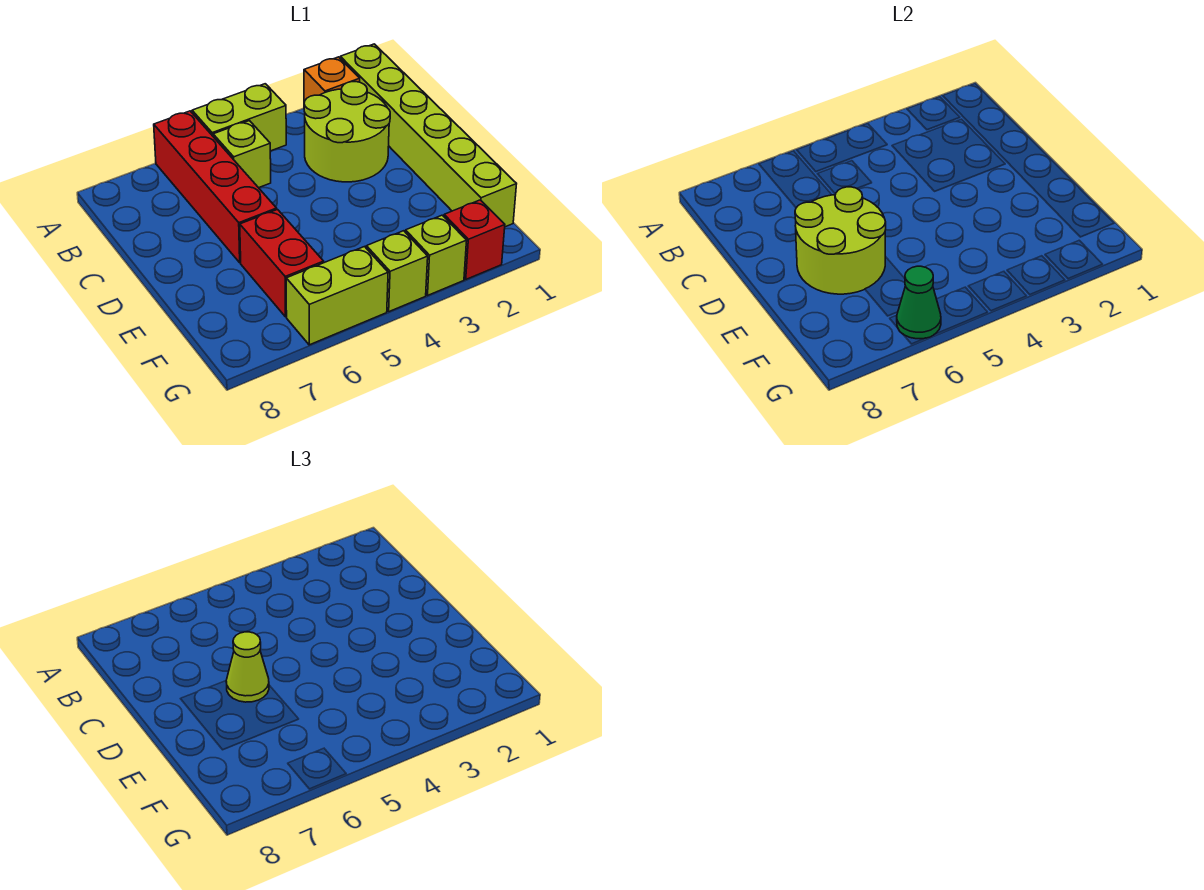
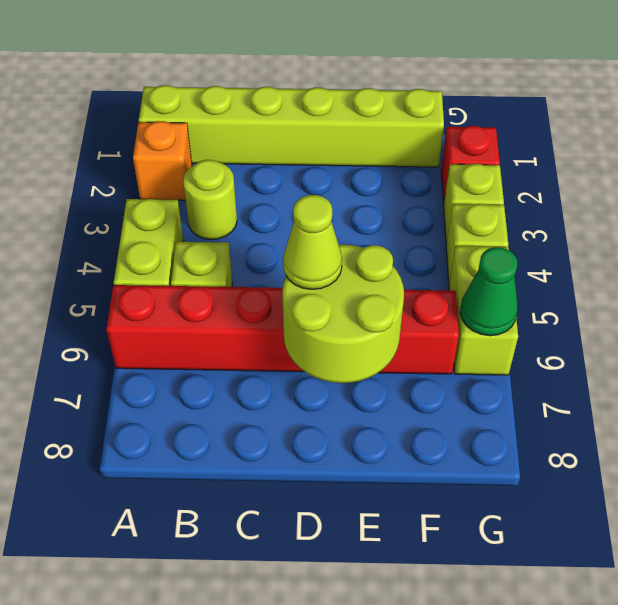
lime round brick B2:C3 level 1 -> lime round brick B3 level 1

